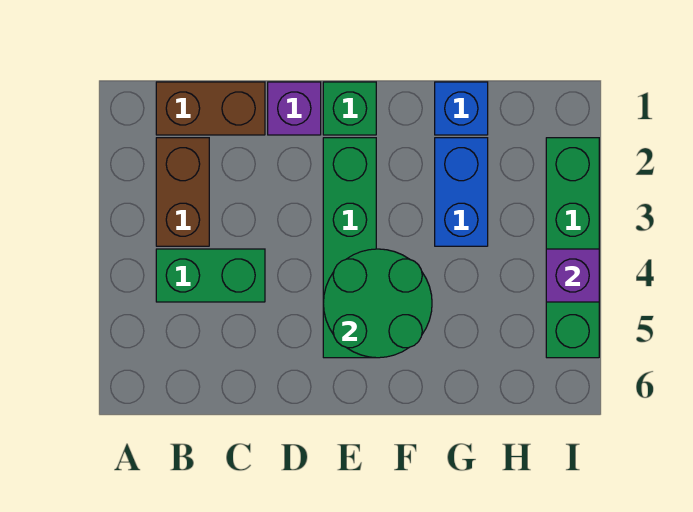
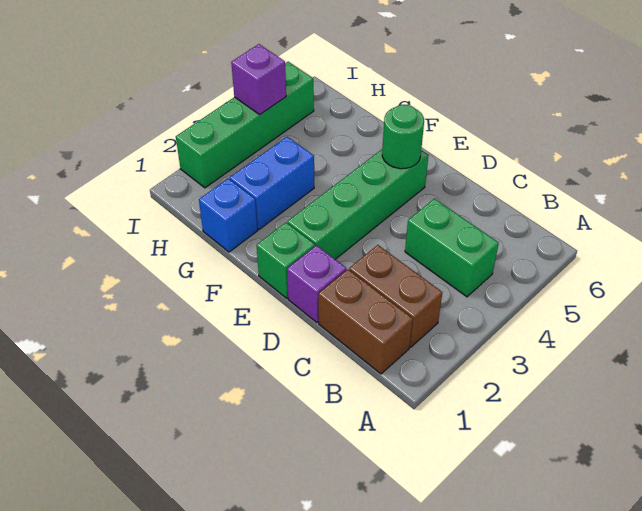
brown brick B2:B3 level 1 -> brown brick B2:C2 level 1
green round brick E4:F5 level 2 -> green round brick E5 level 2

